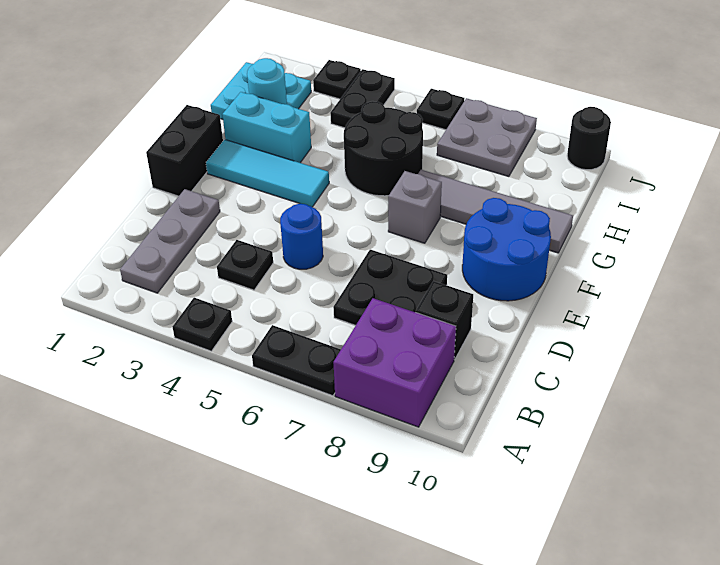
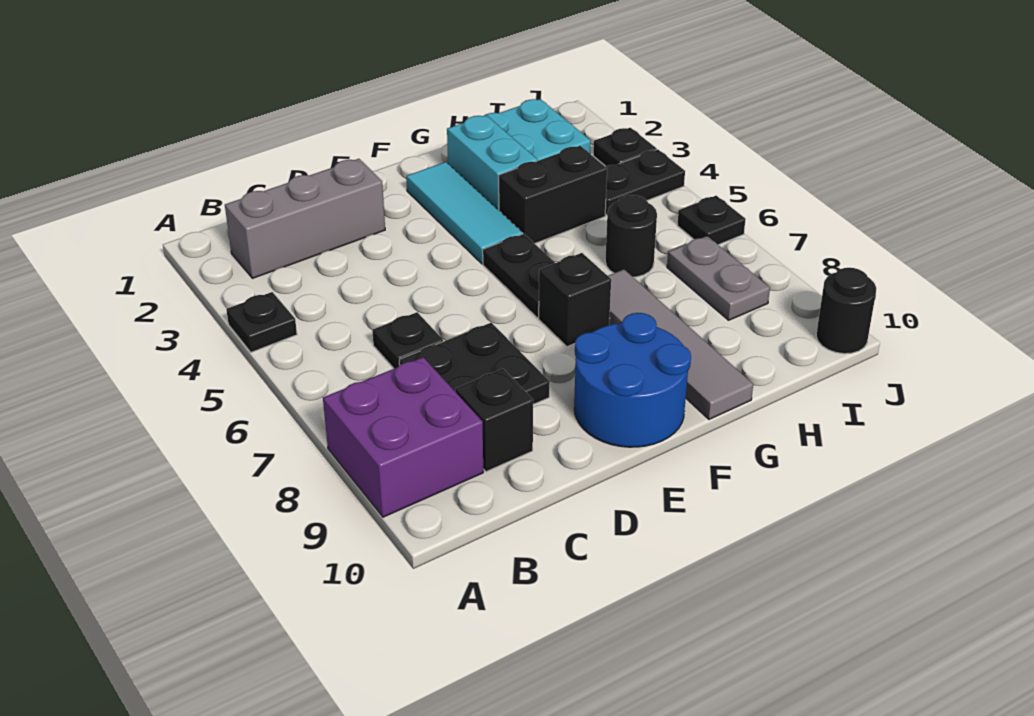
black plate A6:A7 level 1 -> black plate F5:F6 level 1
grey plate B2:D2 level 1 -> grey brick B2:D2 level 1
black plate C4 level 1 -> black plate C6 level 1
blue round brick D5 level 1 -> none
black brick E1:F1 level 1 -> black brick G4:H4 level 1
grey brick F7 level 1 -> black brick F7 level 1
black round brick G5:H6 level 1 -> black round brick H6 level 1
cyan round brick H2 level 2 -> none
grey plate I7:J8 level 1 -> grey plate I7:I8 level 1

